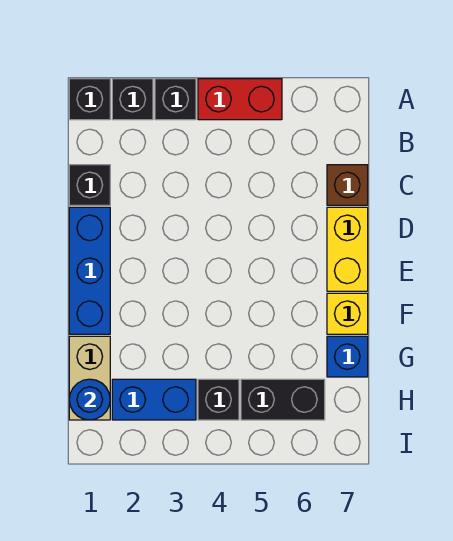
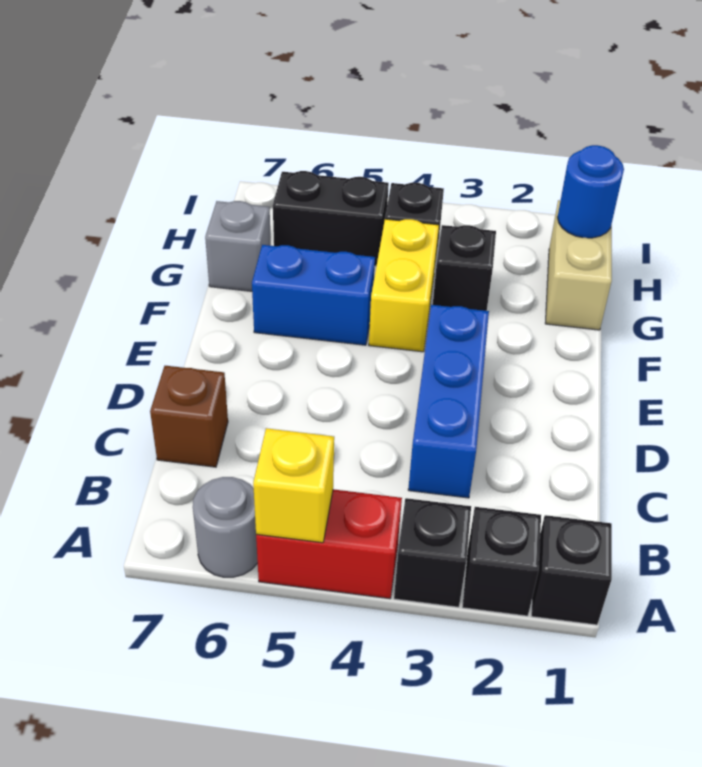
none -> grey round brick A6 level 1
black brick C1 level 1 -> black brick G3 level 1
blue brick D1:F1 level 1 -> blue brick C3:E3 level 1
yellow brick D7:E7 level 1 -> yellow brick F4:G4 level 1
yellow brick F7 level 1 -> yellow brick A5 level 2
blue brick G7 level 1 -> grey brick G7 level 1
blue brick H2:H3 level 1 -> blue brick F5:F6 level 1

